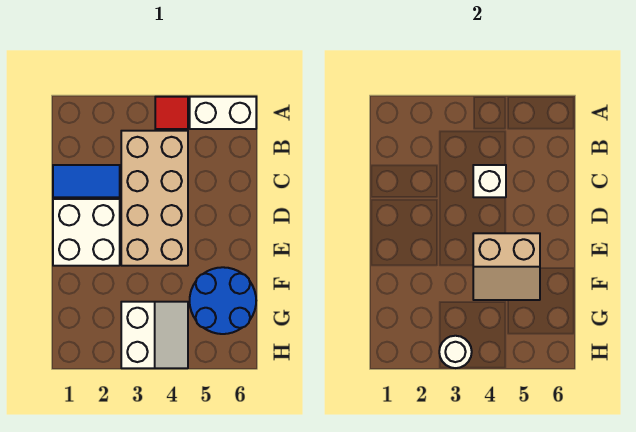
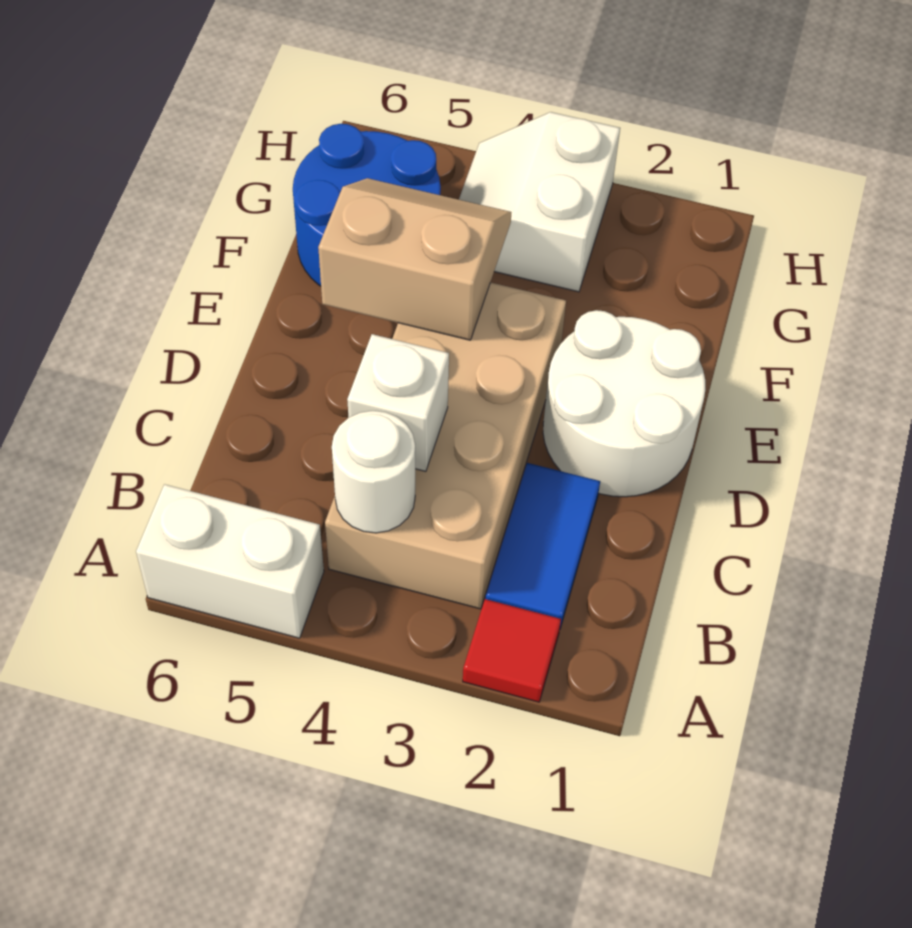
red tile A4 level 1 -> red tile A2 level 1
blue tile C1:C2 level 1 -> blue tile B2:C2 level 1
white brick D1:E2 level 1 -> white round brick D1:E2 level 1
white round brick H3 level 2 -> white round brick B4 level 2

